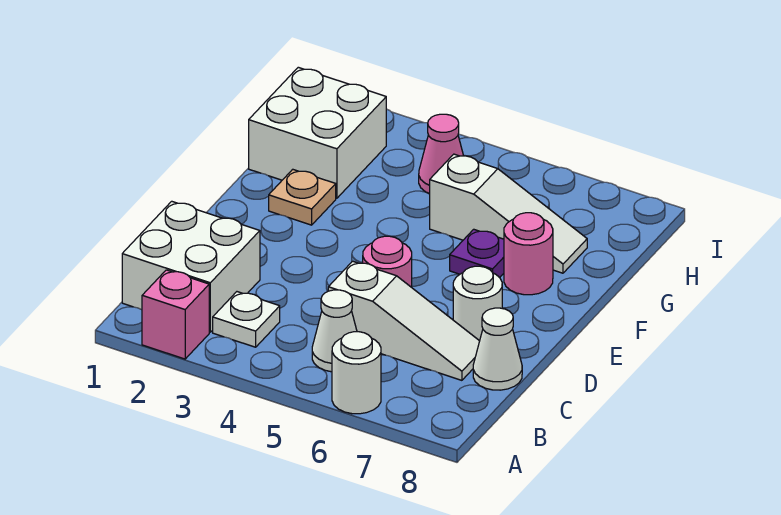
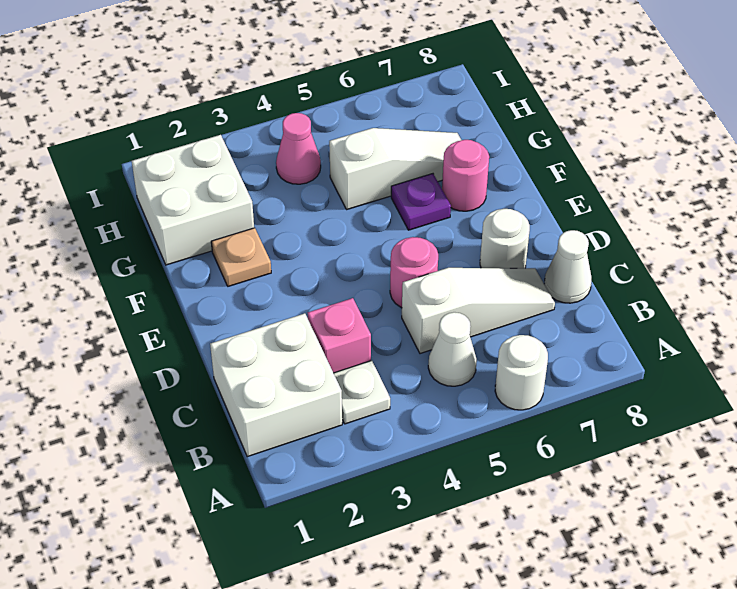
pink brick A2 level 1 -> pink brick C3 level 1

